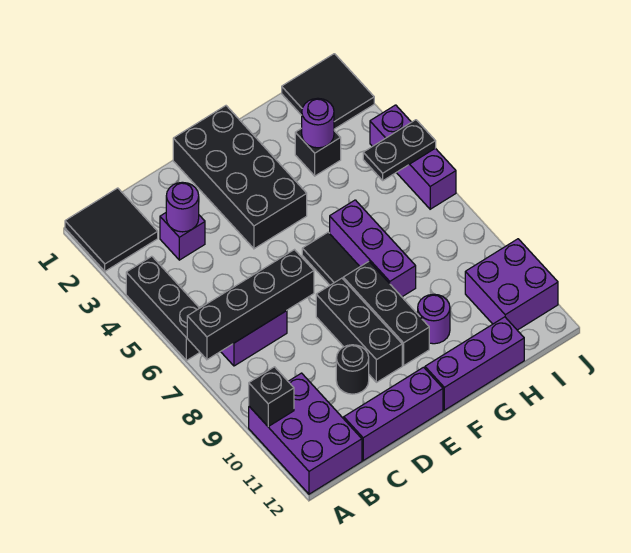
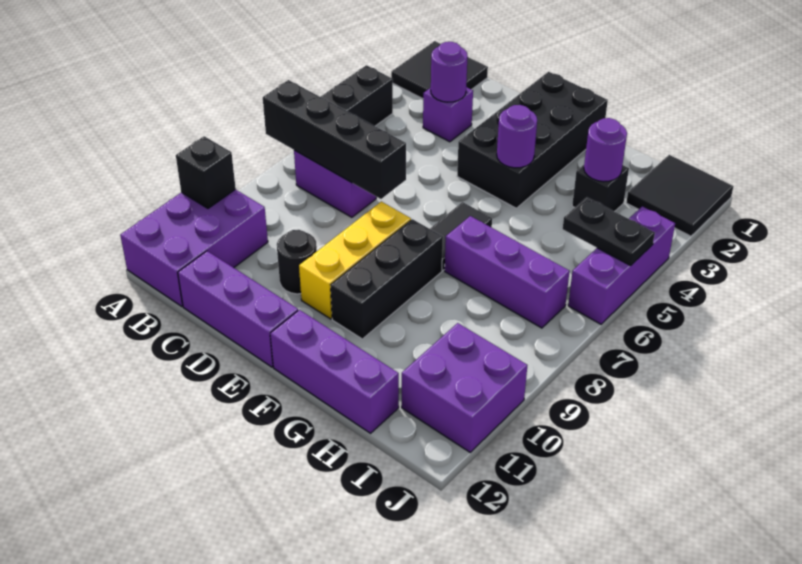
black brick E8:E10 level 1 -> yellow brick E8:E10 level 1
purple brick G6:G8 level 1 -> purple brick G7:I7 level 1
purple round brick G10 level 1 -> purple round brick F4 level 2

